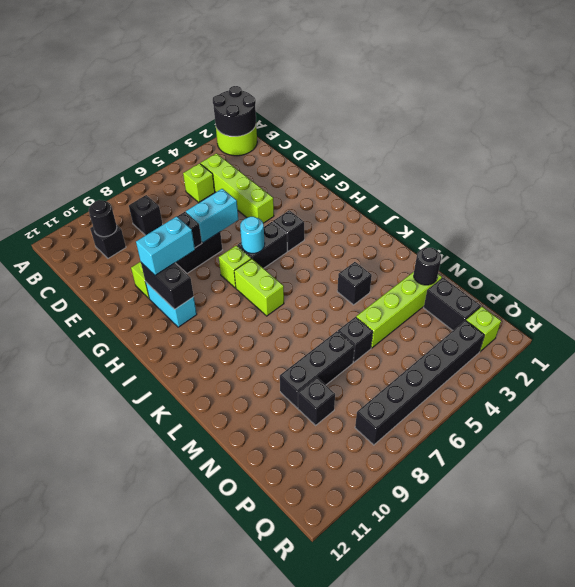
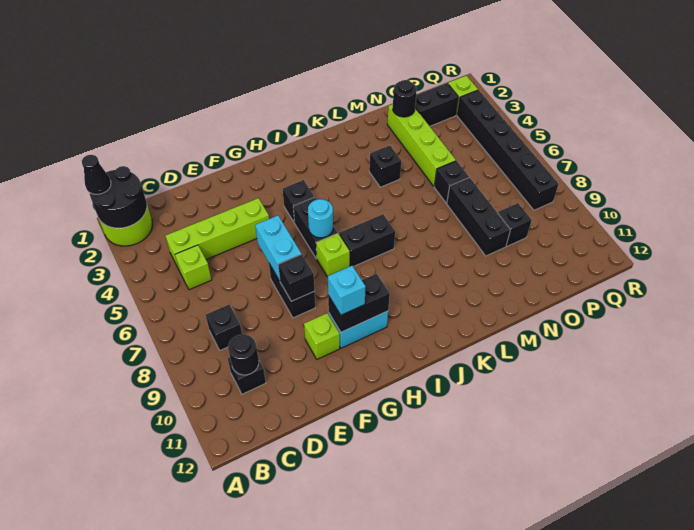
none -> black cone A1 level 3
cyan brick G9:G10 level 3 -> cyan brick G10 level 3
lime brick I7:J7 level 1 -> black brick I7:J7 level 1

